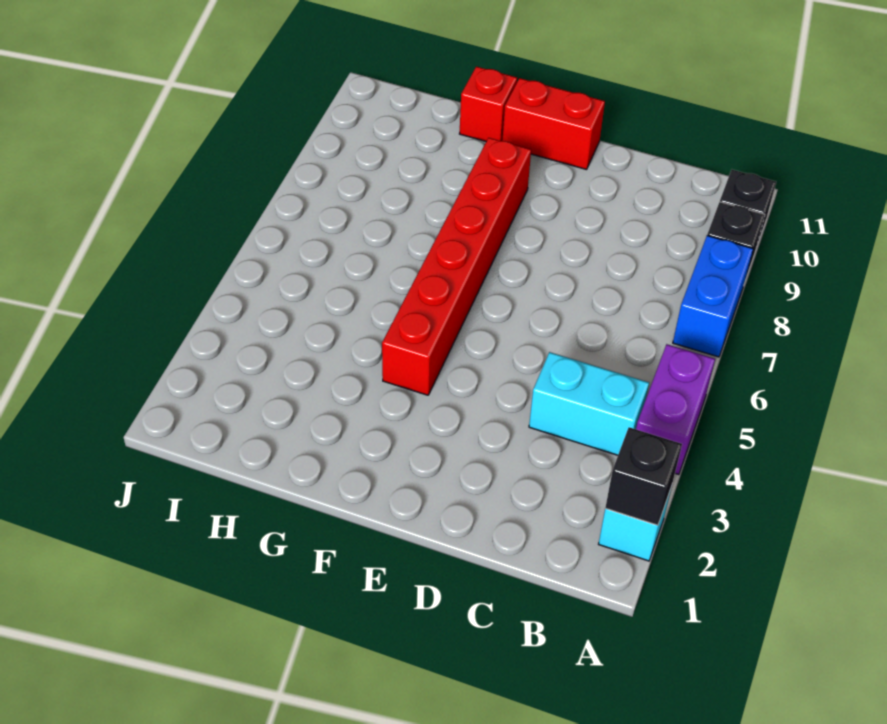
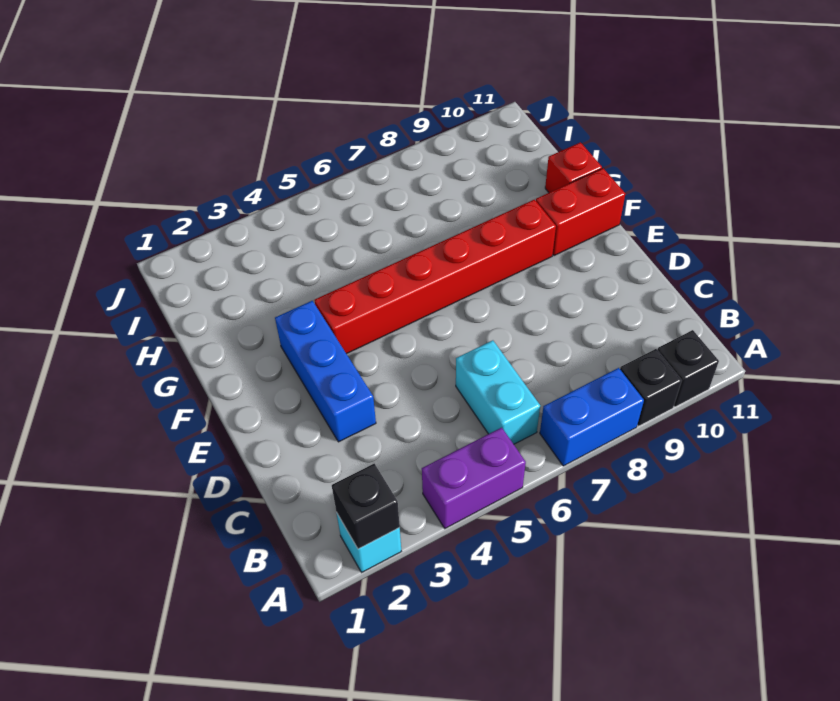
cyan brick B4:C4 level 1 -> cyan brick B6:C6 level 1
none -> blue brick D3:F3 level 1
red brick E11:F11 level 1 -> red brick F10:F11 level 1

